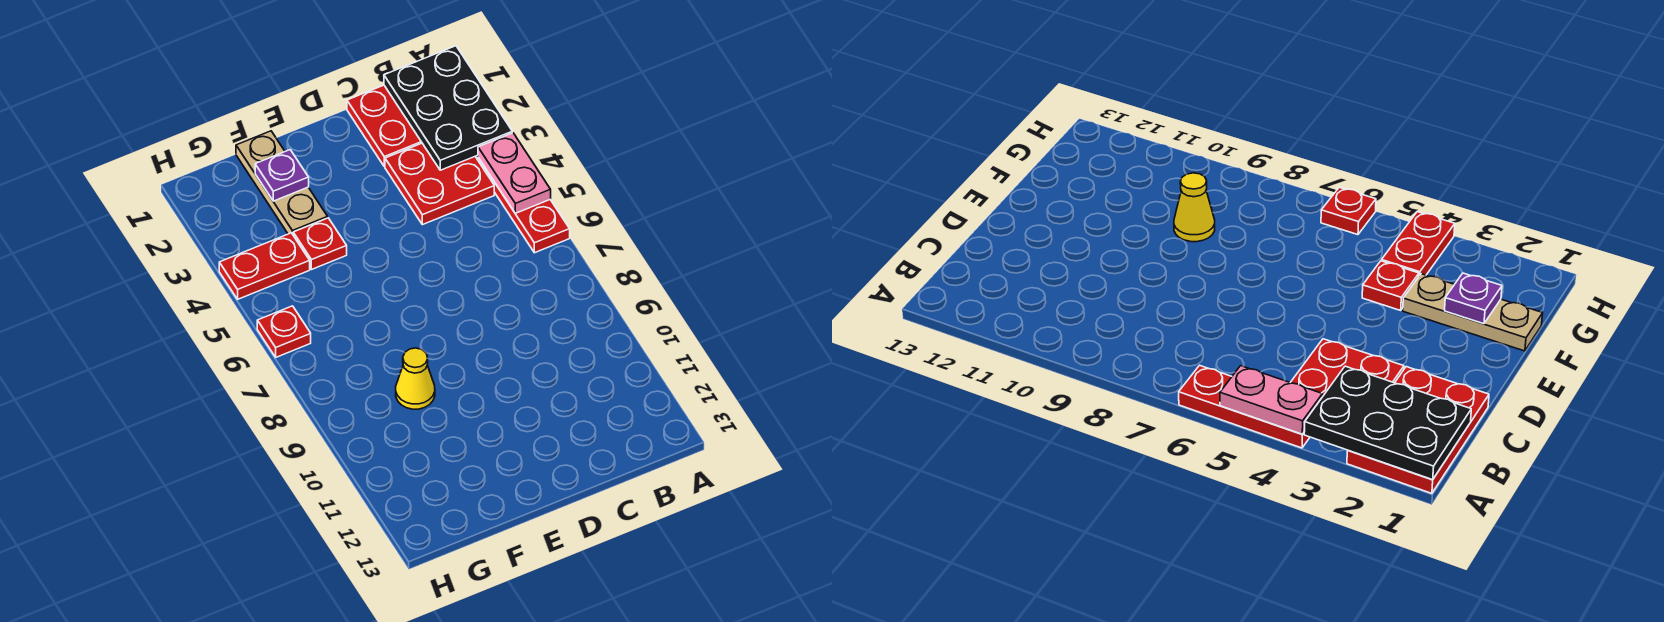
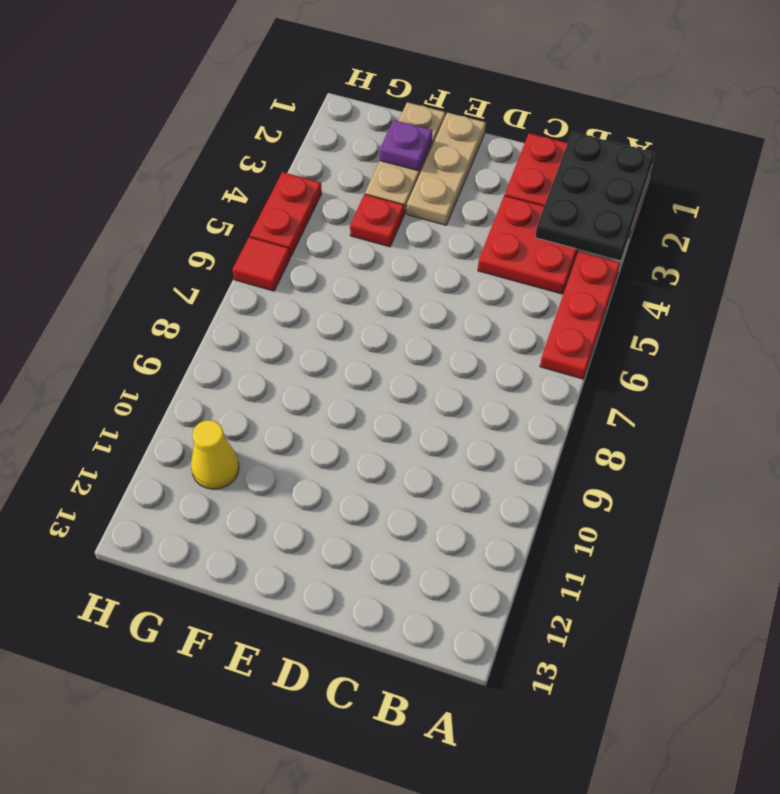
pink plate A4:A5 level 2 -> none
none -> tan plate E1:E3 level 1
yellow cone F9 level 1 -> yellow cone G11 level 1
red plate G4:H4 level 1 -> red plate H4:H5 level 1
red plate H6 level 1 -> red tile H6 level 1

